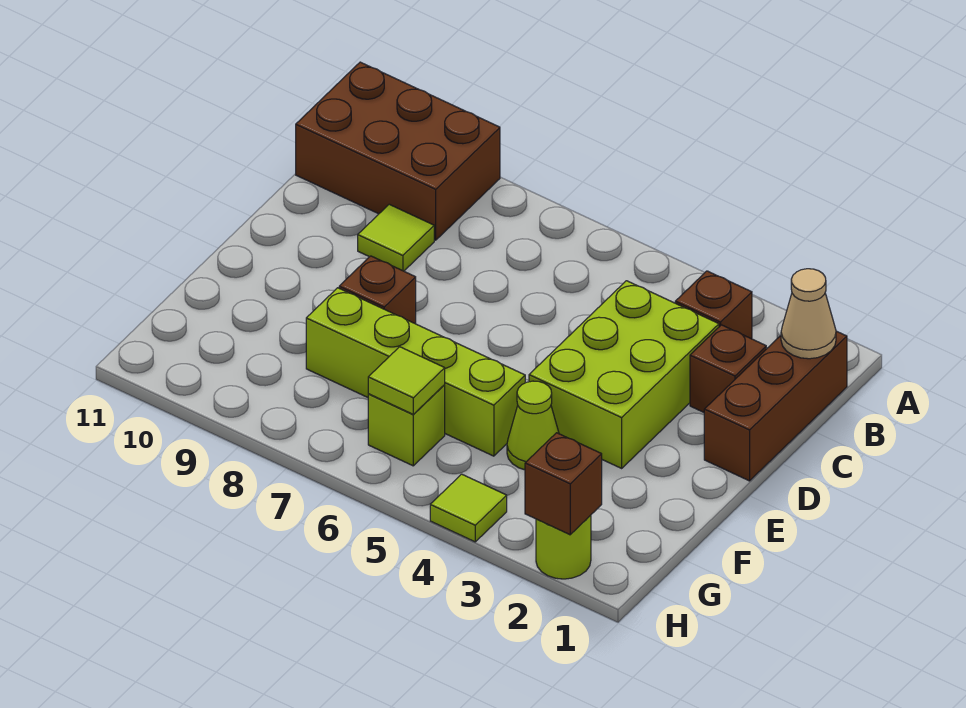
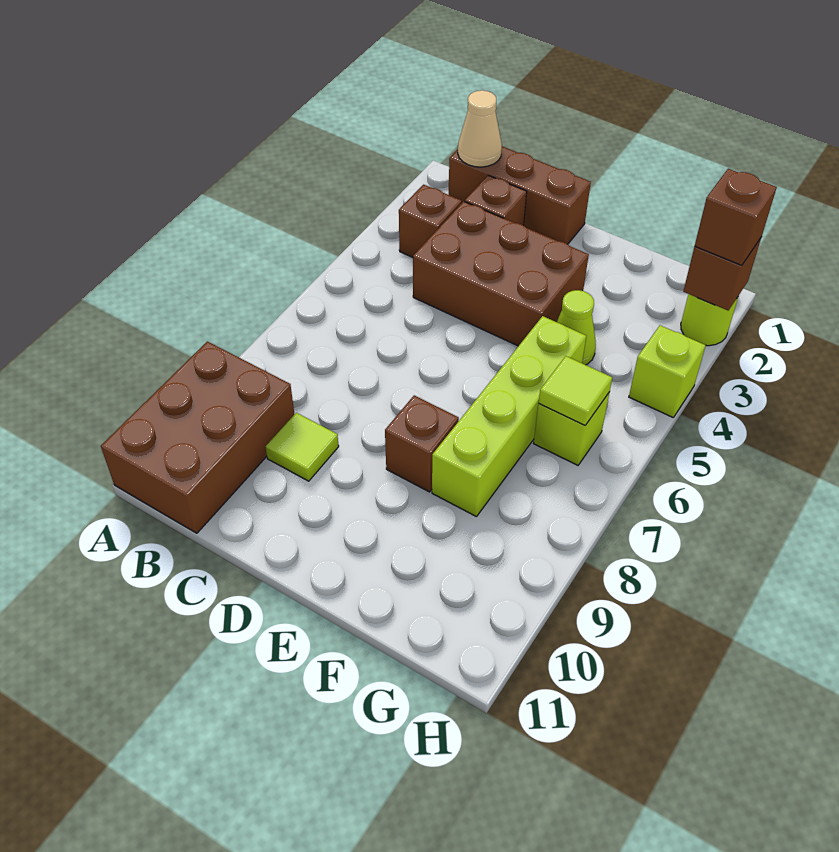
lime brick C3:E4 level 1 -> brown brick C3:E4 level 1
none -> brown brick H2 level 3
lime tile H4 level 1 -> lime brick H4 level 1

